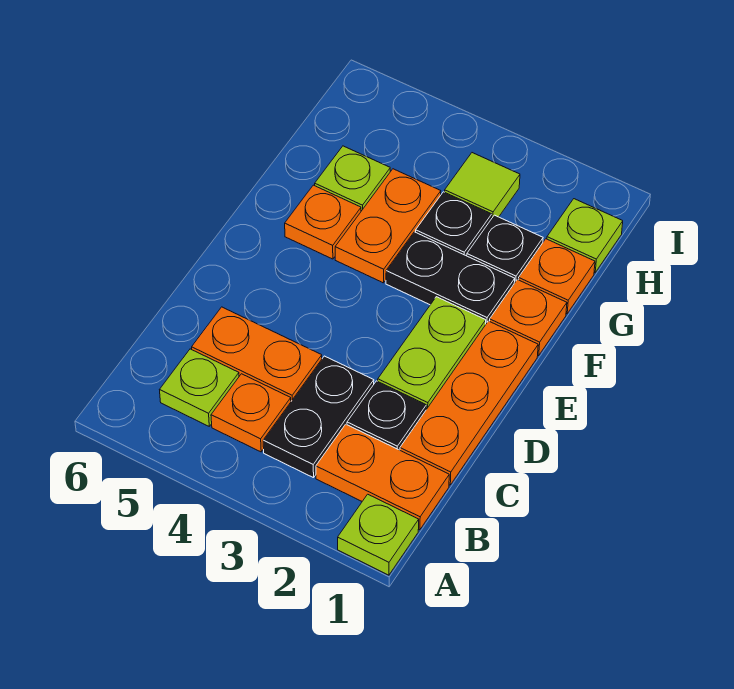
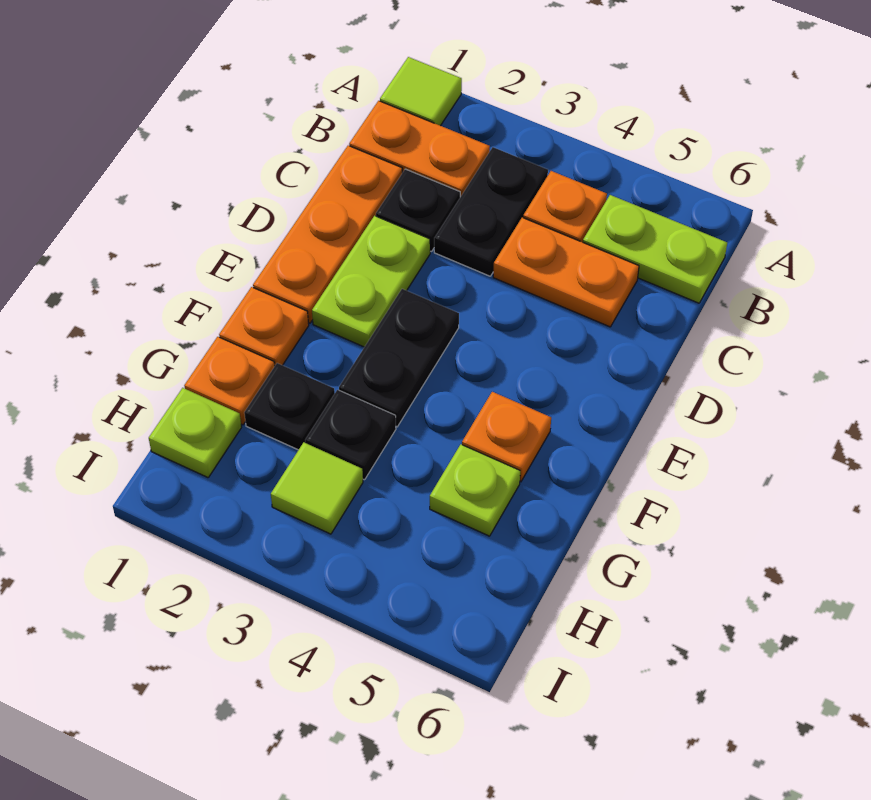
lime plate A1 level 1 -> lime tile A1 level 1
lime plate B5 level 1 -> lime plate B5:B6 level 1
black plate F2:F3 level 1 -> black plate E3:F3 level 1
orange plate F4:G4 level 1 -> none

